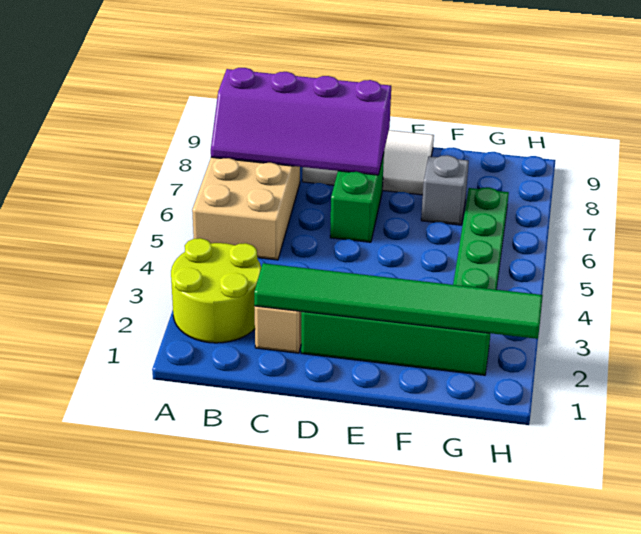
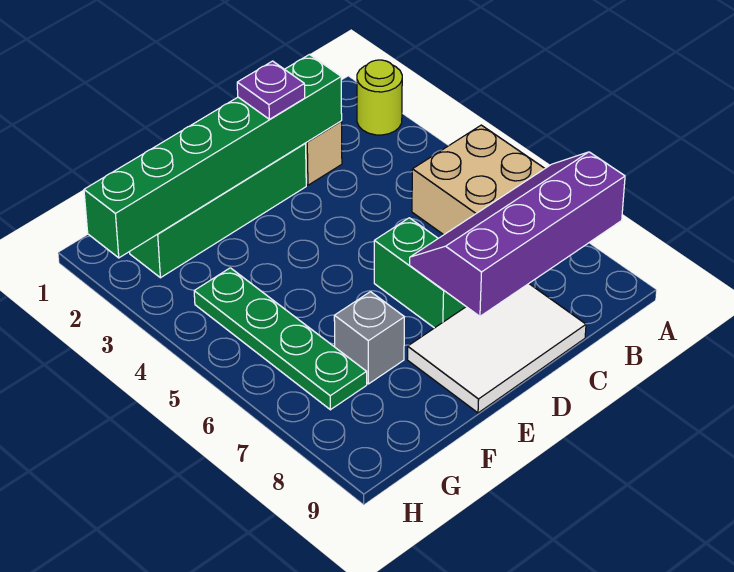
lime round brick A2:B3 level 1 -> lime round brick A2 level 1
green tile C2:H2 level 2 -> green brick C2:H2 level 2
none -> purple plate D2 level 3

